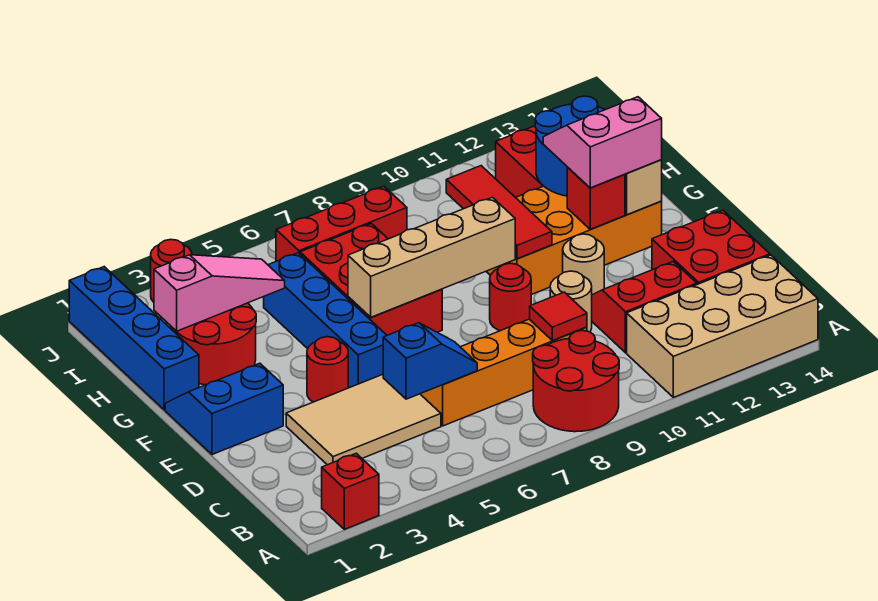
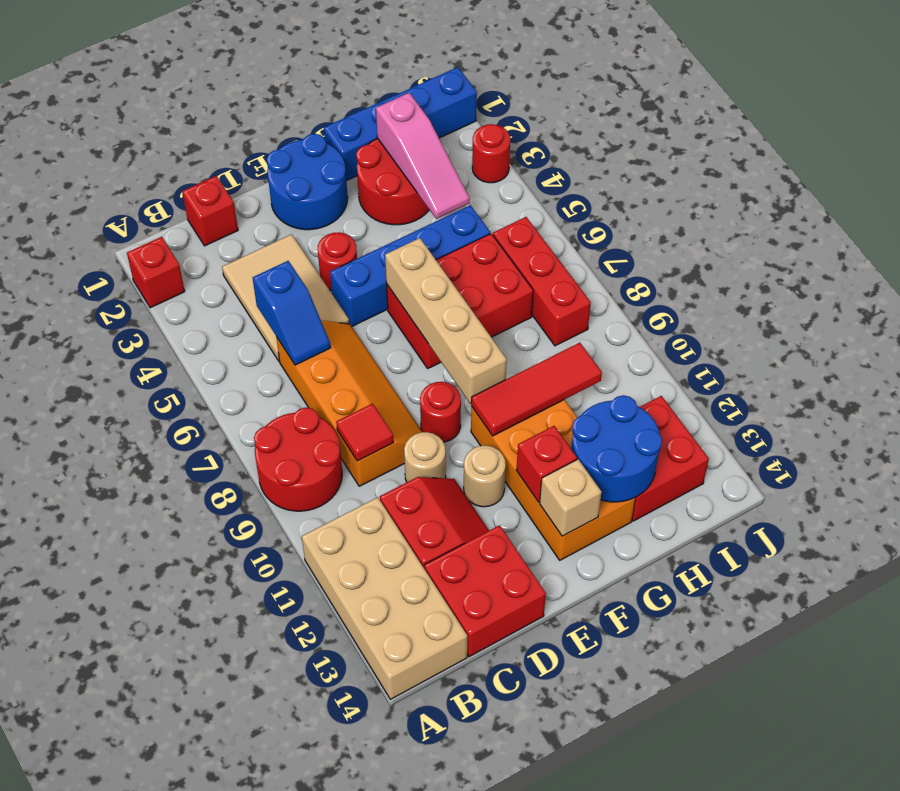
none -> red brick C1 level 1
blue slope E1:F2 level 1 top E -> blue round brick E1:F2 level 1
pink slope F12:G13 level 3 top F -> none

